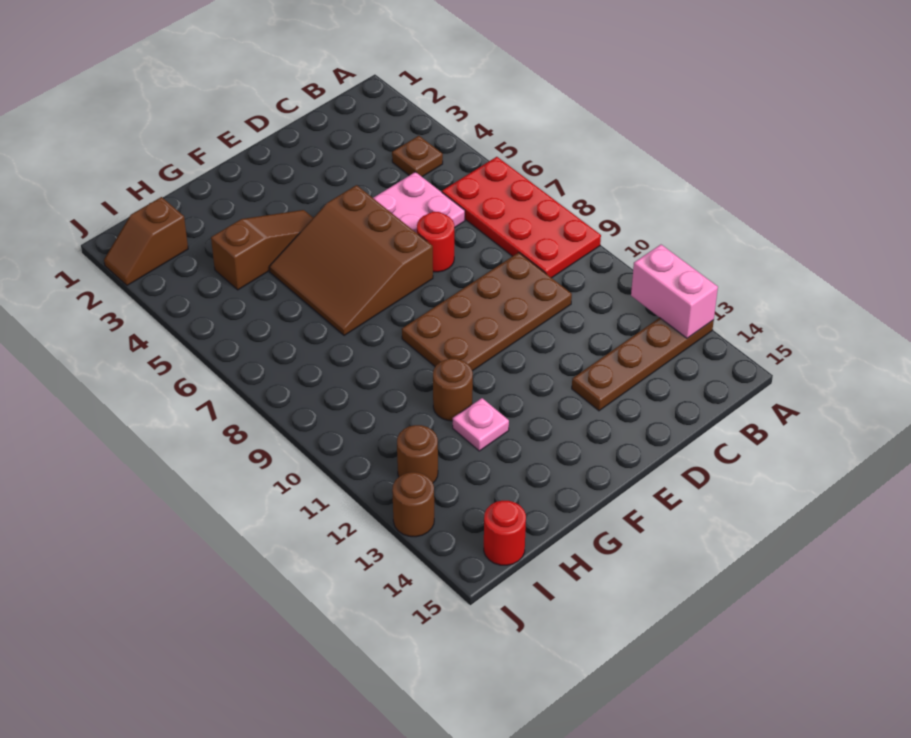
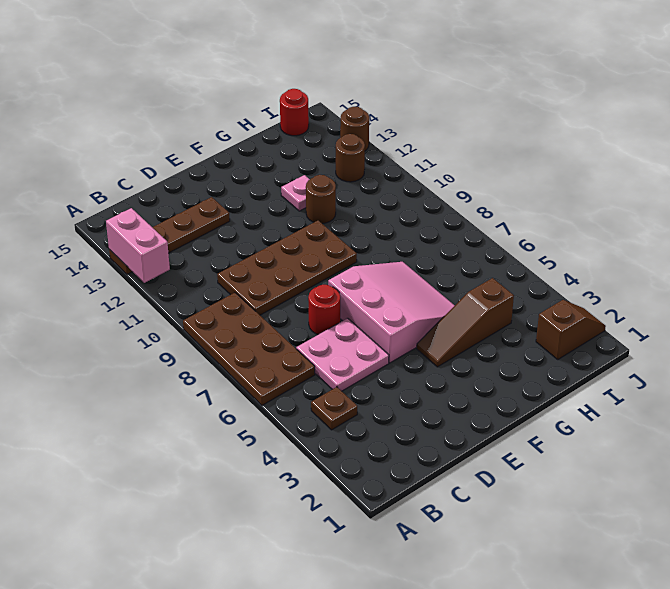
red plate A6:B9 level 1 -> brown plate A6:B9 level 1
brown slope E5:G7 level 1 top E -> pink slope E5:G7 level 1 top E

